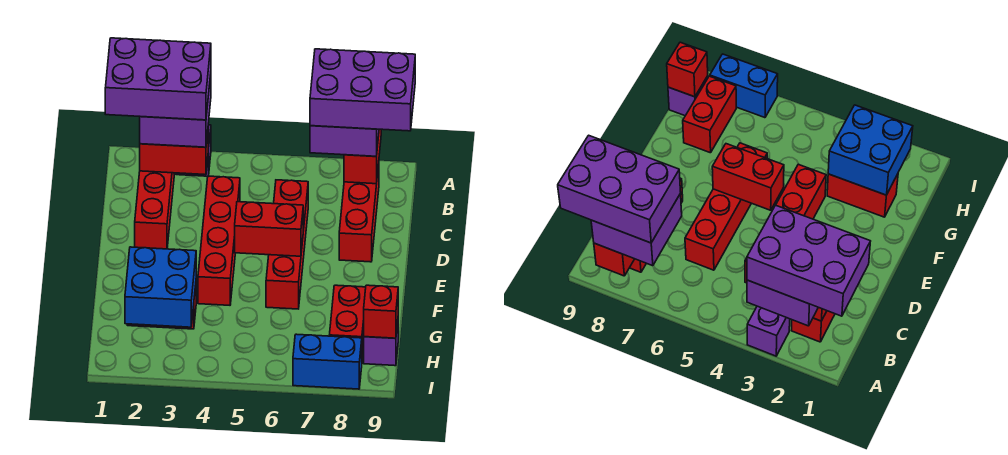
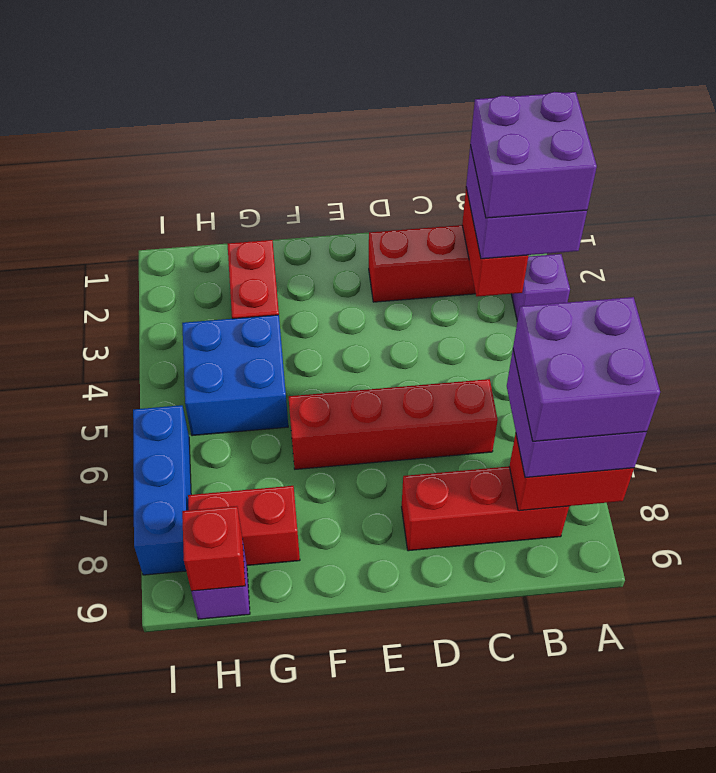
purple brick A1:B3 level 4 -> purple brick A2:B3 level 4
purple brick A7:B9 level 4 -> purple brick A7:B8 level 4
red brick C4:F4 level 1 -> none
red brick E5:E6 level 2 -> none
blue brick G2:H3 level 2 -> blue brick G4:H5 level 1
blue brick I7:I8 level 1 -> blue brick I6:I8 level 1

